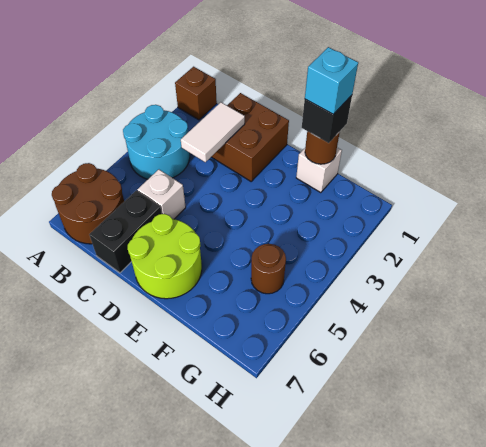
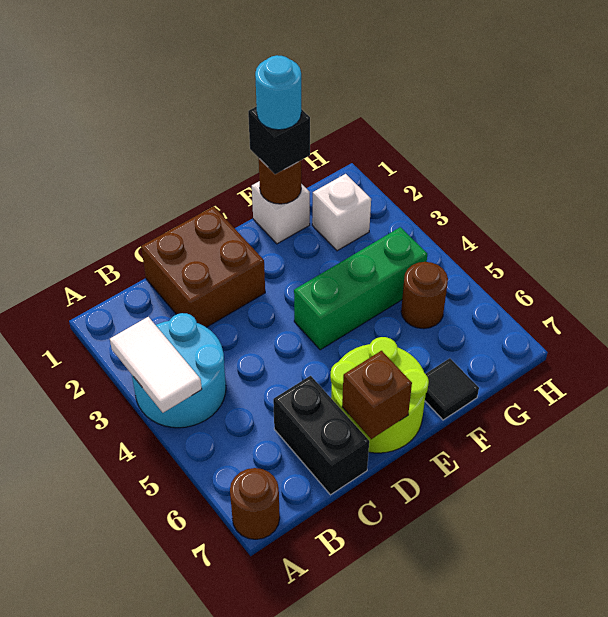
brown brick A1 level 1 -> brown brick D7 level 2
brown round brick A6:B7 level 1 -> brown round brick A7 level 1
white tile C2:C3 level 2 -> white tile A3:A4 level 2
white brick C5 level 1 -> white brick G2 level 1
none -> green brick E4:G4 level 1
cyan brick F1 level 4 -> cyan round brick F1 level 4
none -> black tile F7 level 1

